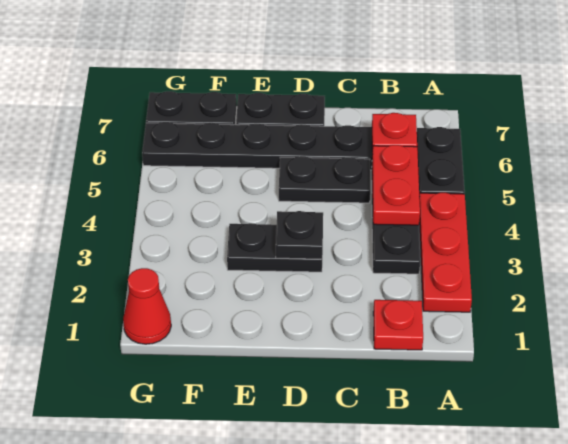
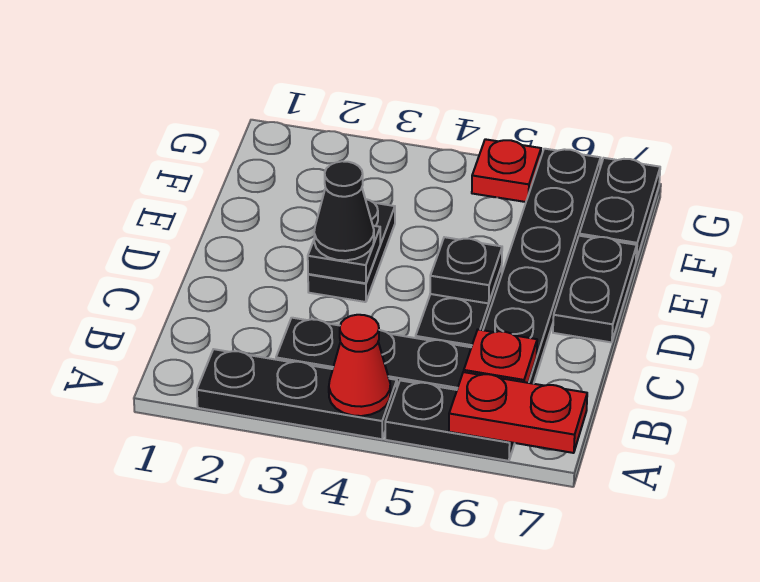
red plate A2:A4 level 1 -> black plate A2:A4 level 1
red plate B1 level 1 -> red plate G5 level 1
red plate B4:B5 level 2 -> red plate A6:A7 level 2
none -> black cone D3 level 3
none -> black plate D5 level 2
red cone G1 level 1 -> red cone A4 level 2

